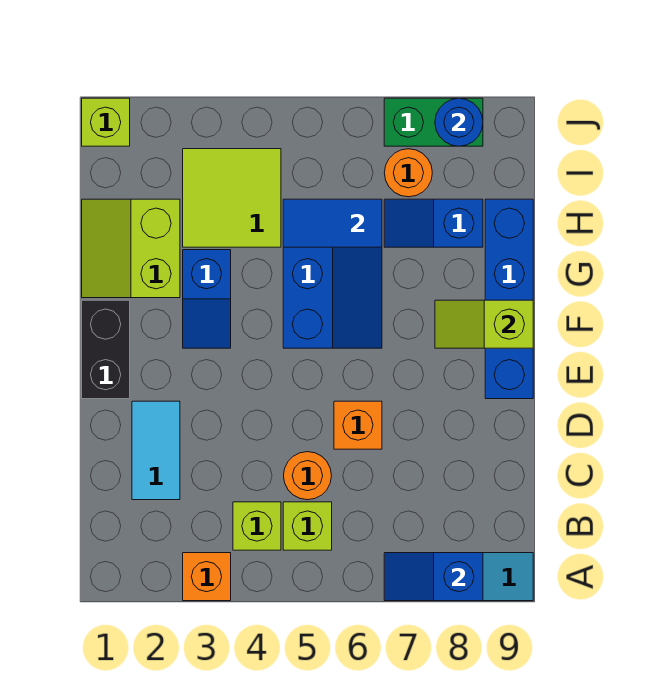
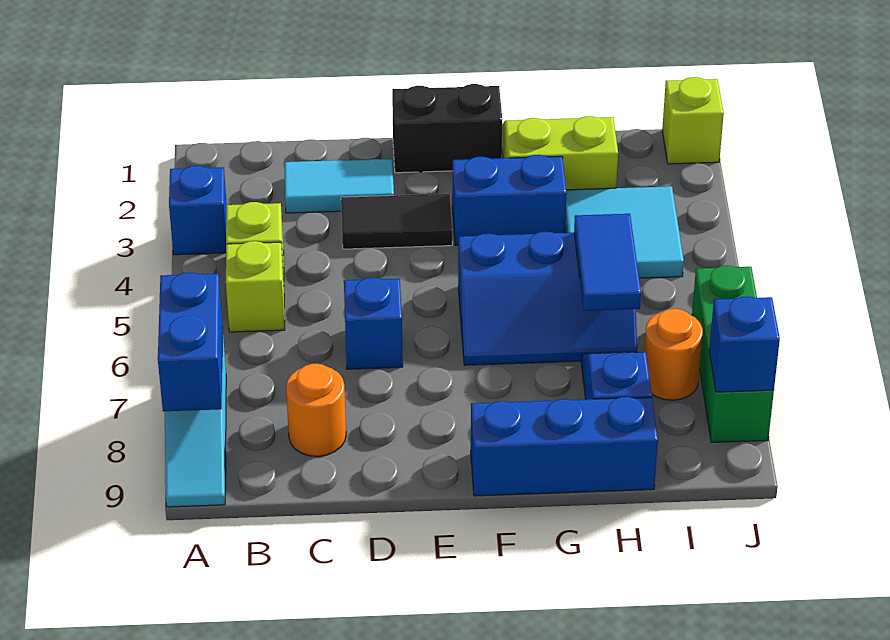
orange brick A3 level 1 -> blue brick A3 level 1
blue slope A7:A8 level 2 top 8 -> blue brick A7:A8 level 2
orange round brick C5 level 1 -> orange round brick C8 level 1
none -> black tile D3:E3 level 1
orange brick D6 level 1 -> blue brick D6 level 1
blue brick E9:H9 level 1 -> blue brick F9:H9 level 1
blue slope F3:G3 level 1 top G -> blue brick F3:G3 level 1
lime slope F8:F9 level 2 top 9 -> none
lime tile H3:I4 level 1 -> cyan tile H3:I4 level 1
green brick J7:J8 level 1 -> green brick J6:J8 level 1
blue round brick J8 level 2 -> blue brick J8 level 2

